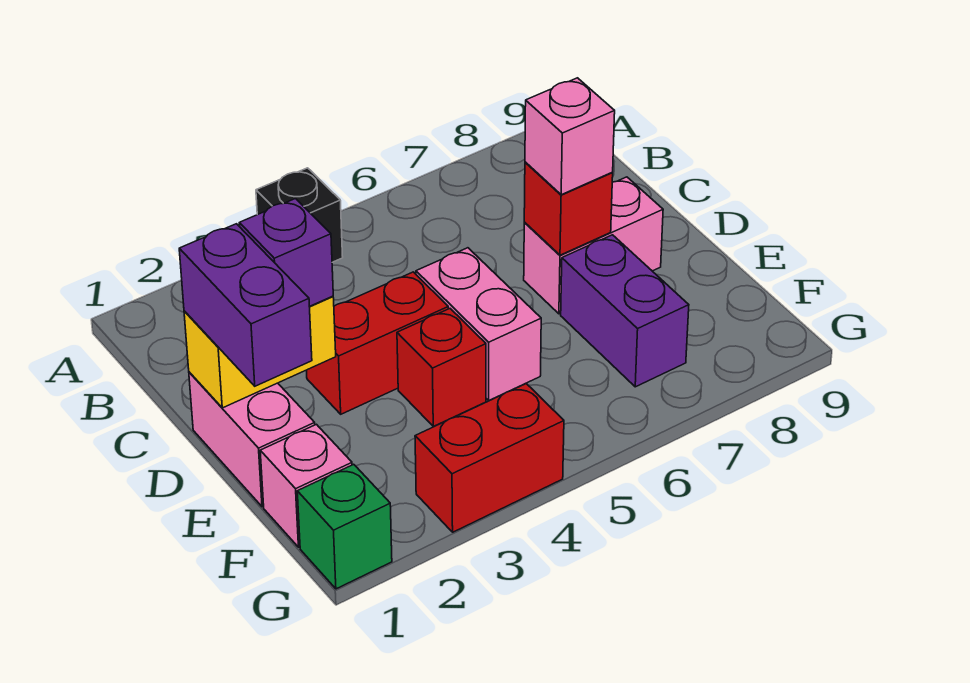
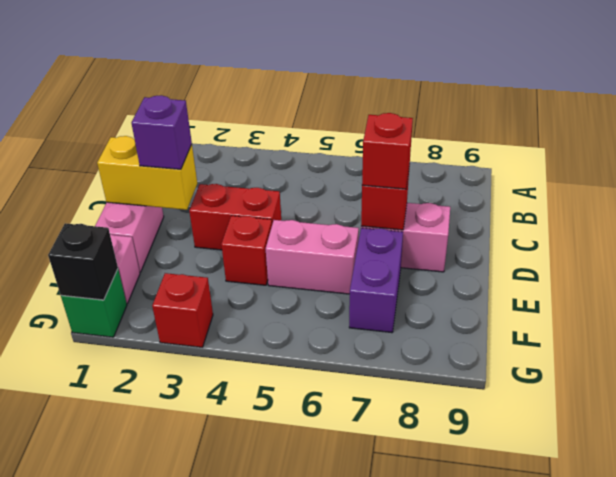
black brick A4 level 1 -> black brick G1 level 2
purple brick D1:E1 level 3 -> none
pink brick D5:E5 level 1 -> pink brick E5:E6 level 1
pink brick D7 level 3 -> red brick D7 level 3
red brick G3:G4 level 1 -> red brick G3 level 1

